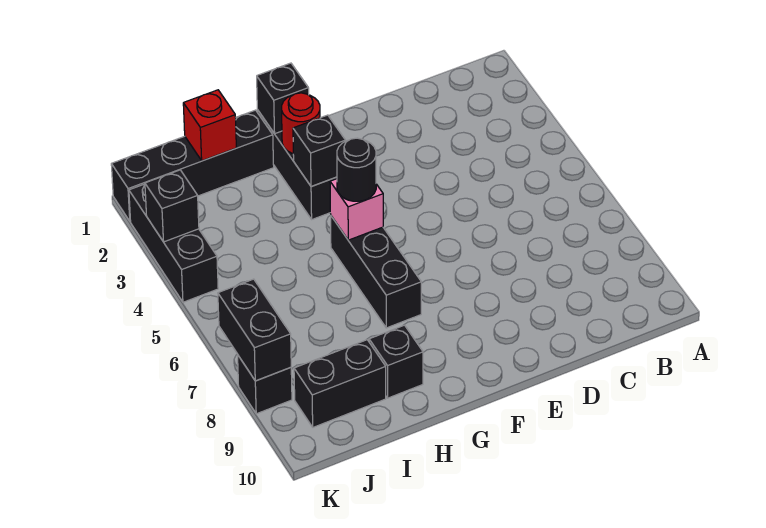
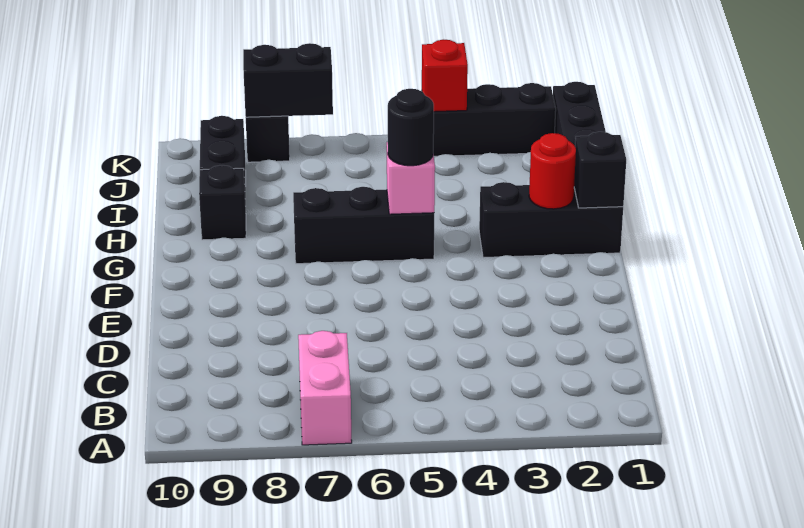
none -> pink brick A7:B7 level 1
black brick G3 level 2 -> none
red brick I1 level 2 -> red brick K4 level 2
black brick K3 level 2 -> none

